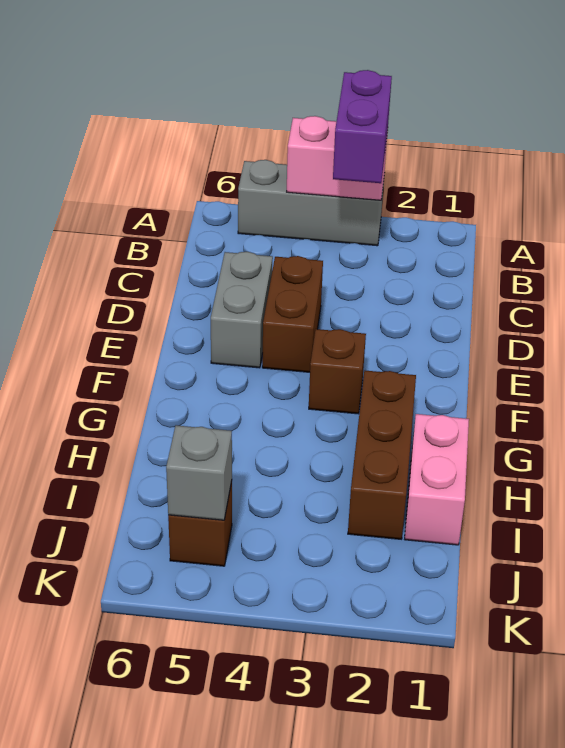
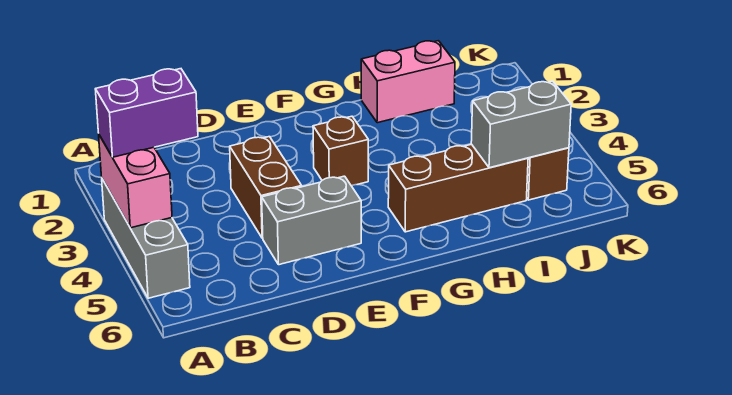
brown brick D4:E4 level 1 -> brown brick D3:D4 level 1
brown brick G2:I2 level 1 -> brown brick G5:I5 level 1
grey brick J5 level 2 -> grey brick I5:J5 level 2

